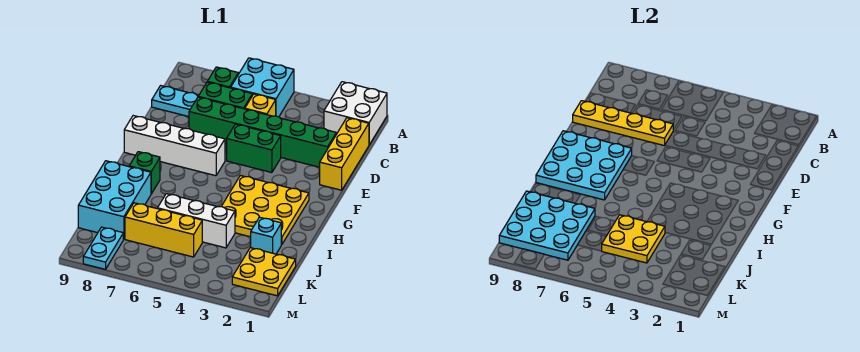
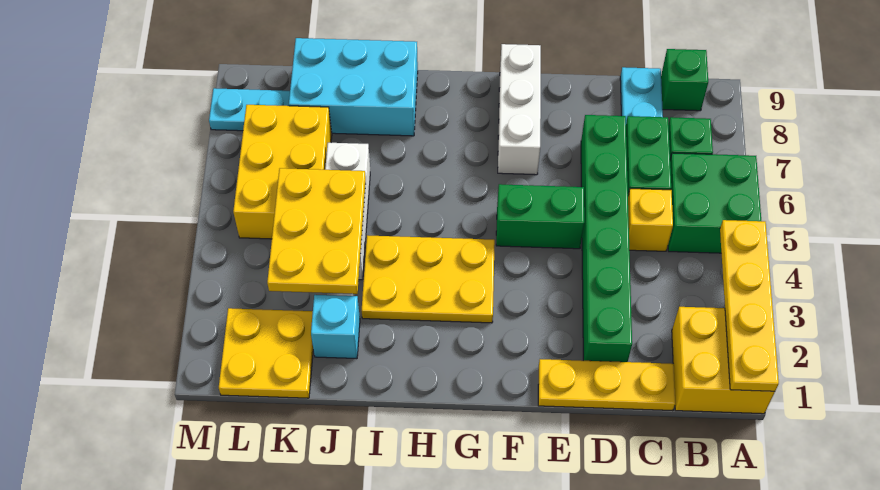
white brick A1:B2 level 1 -> yellow brick A1:B2 level 1
cyan brick A5:B6 level 1 -> green brick A5:B6 level 1
yellow brick C1:E1 level 1 -> yellow plate C1:E1 level 1
yellow plate D6:D9 level 2 -> yellow plate A1:A4 level 2
green brick E4:E5 level 1 -> green brick E5:F5 level 1
white brick F6:F9 level 1 -> white brick F7:F9 level 1
cyan plate F7:H9 level 2 -> none
yellow plate G2:I4 level 1 -> yellow plate G3:I4 level 1
green brick H8 level 1 -> green brick B9 level 1
yellow plate J4:K5 level 2 -> yellow plate J3:K5 level 2
cyan plate J7:L9 level 2 -> none
yellow brick K5:K7 level 1 -> yellow brick K5:L7 level 1

